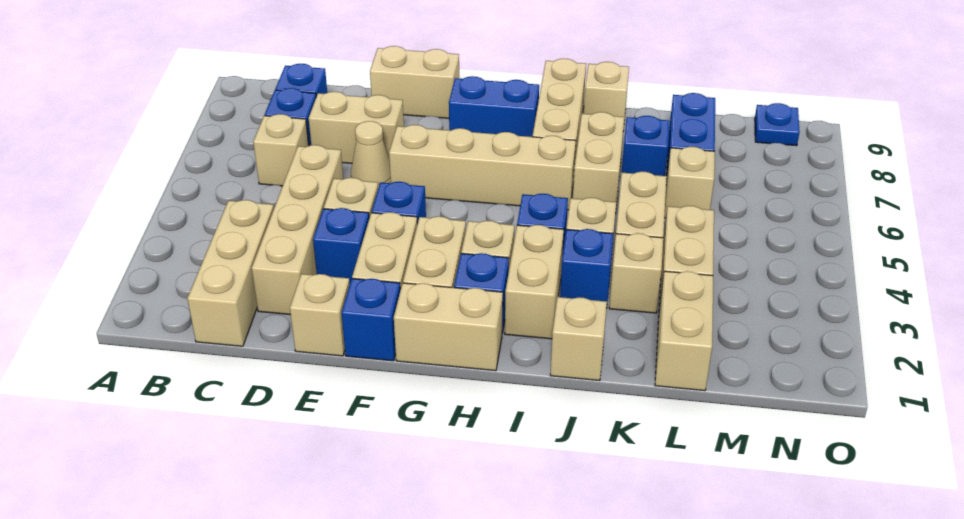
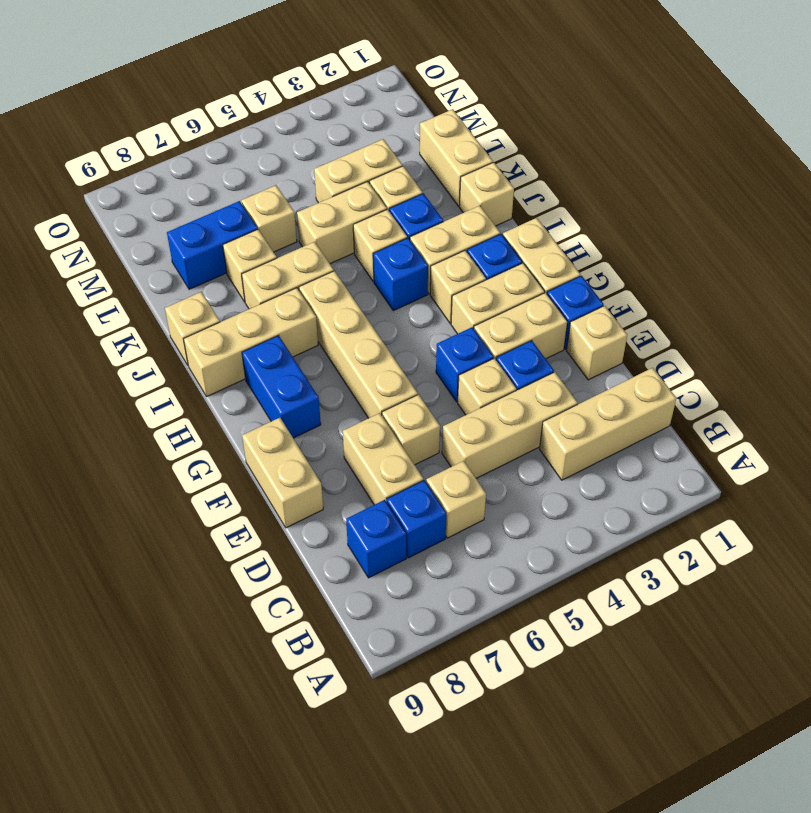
tan brick D2:D5 level 1 -> tan brick D3:D5 level 1
tan cone E6 level 1 -> tan brick E6 level 1
blue brick K7 level 1 -> tan brick K7 level 1
tan brick L1:L2 level 1 -> tan brick K1:L1 level 1
blue plate N9 level 1 -> none

